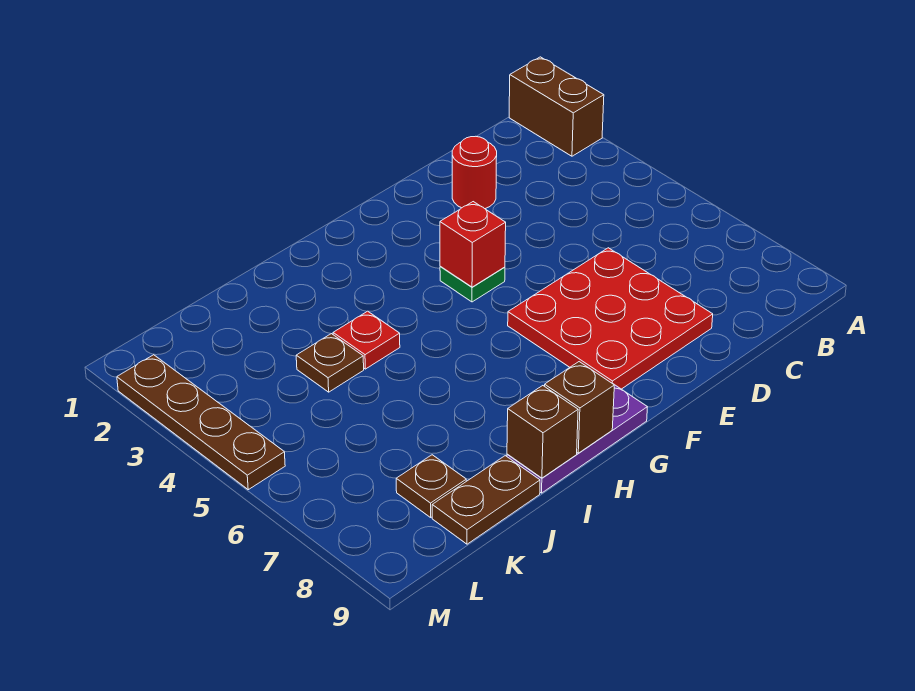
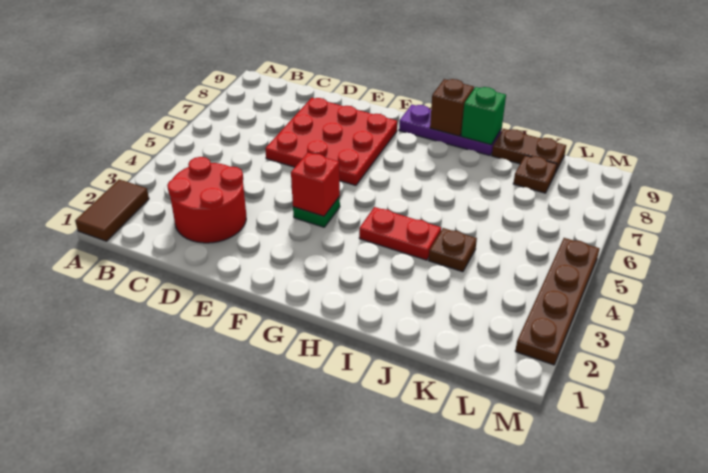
brown brick A1:A2 level 1 -> brown tile A1:A2 level 1
red round brick D2 level 1 -> red round brick C2:D3 level 1
red plate I4 level 1 -> red plate H4:I4 level 1
brown brick I9 level 2 -> green brick I9 level 2

